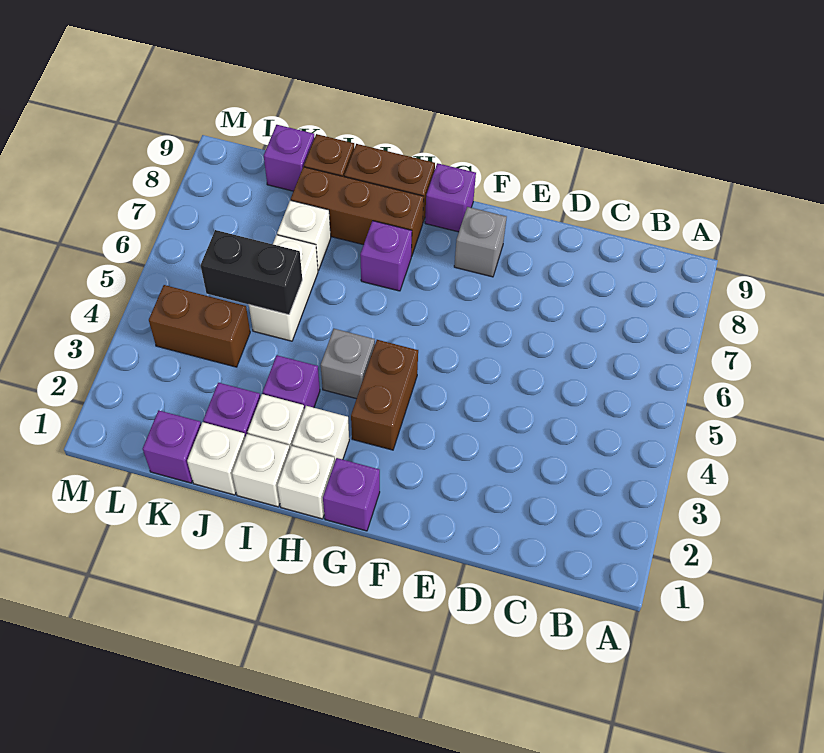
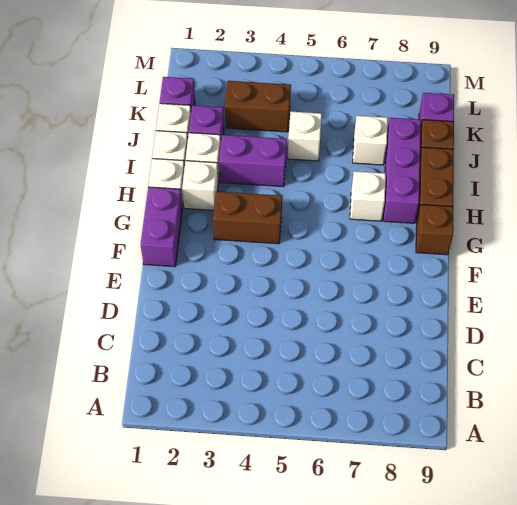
grey brick F8 level 1 -> none
purple brick G1 level 1 -> purple brick F1:G1 level 1
purple brick G9 level 1 -> brown brick G9 level 1
grey brick H4 level 1 -> none
purple brick H7 level 1 -> white brick H7 level 1
brown brick H8:J8 level 1 -> purple brick H8:J8 level 1
purple brick I3 level 1 -> purple brick I3:I4 level 1
white brick J5:J6 level 1 -> white brick J5 level 1
black brick J5:K5 level 2 -> none
brown brick K4:L4 level 1 -> brown brick K3:K4 level 1

